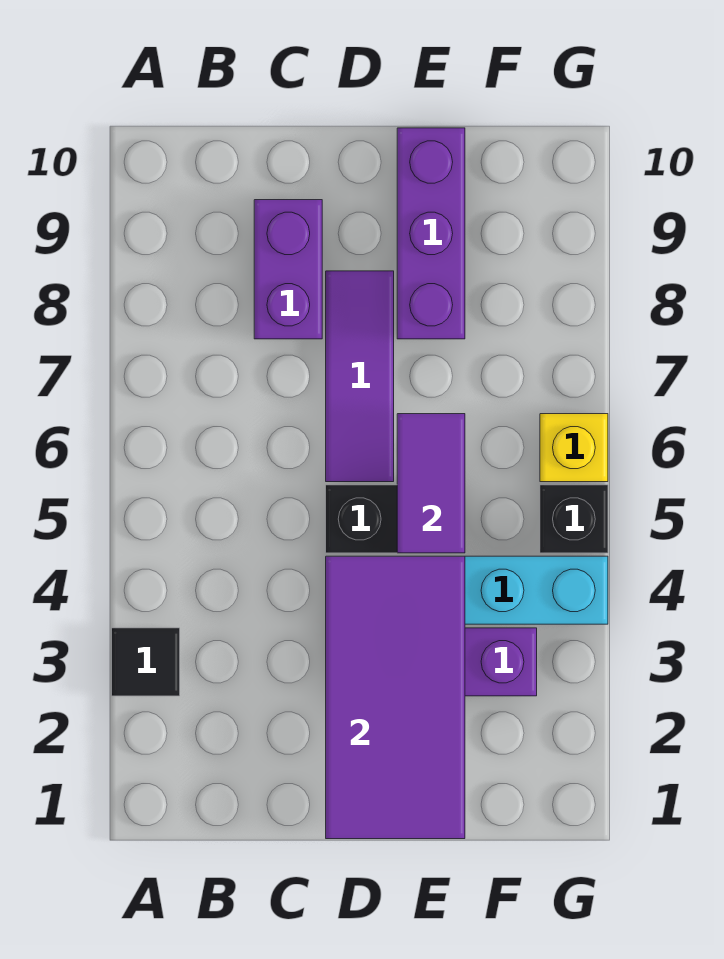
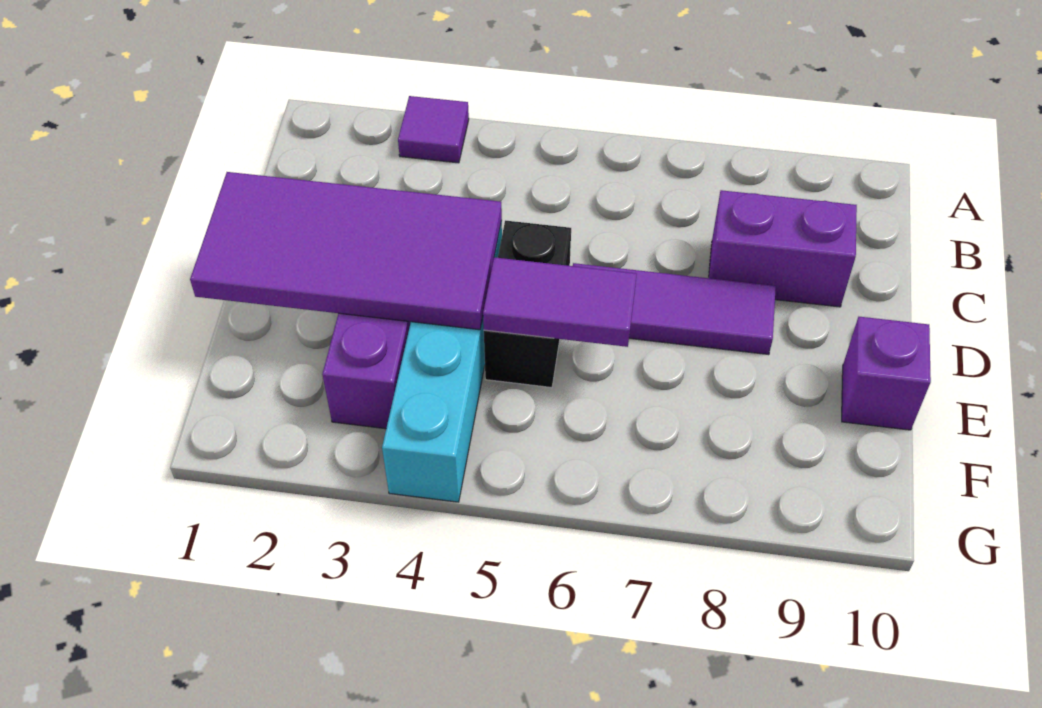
black tile A3 level 1 -> purple tile A3 level 1
purple brick E8:E10 level 1 -> purple brick E10 level 1
black brick G5 level 1 -> none
yellow brick G6 level 1 -> none

